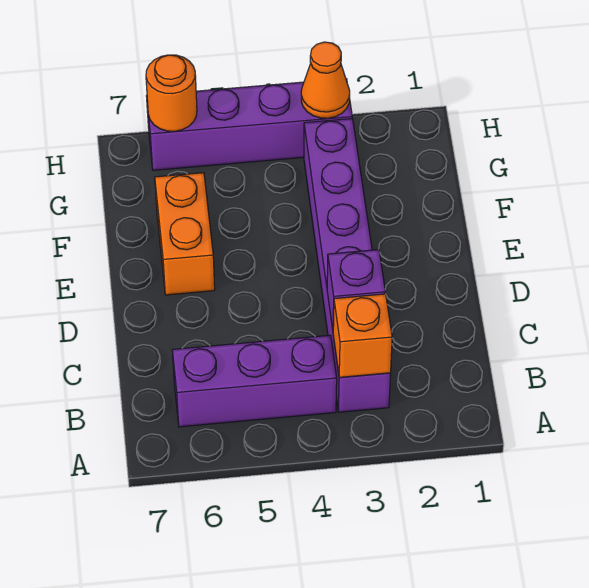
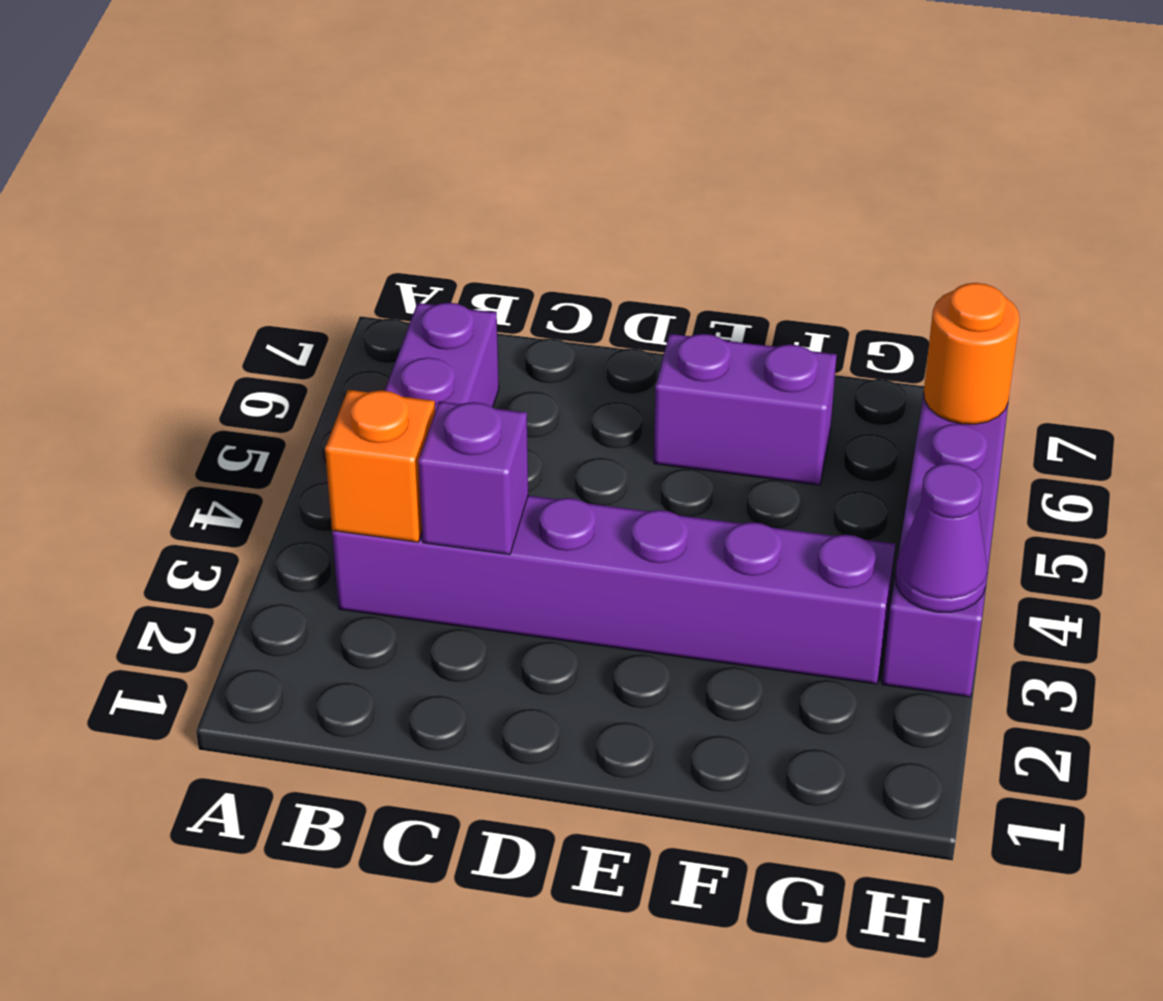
orange brick E6:F6 level 1 -> purple brick E6:F6 level 1
orange cone H3 level 2 -> purple cone H3 level 2

